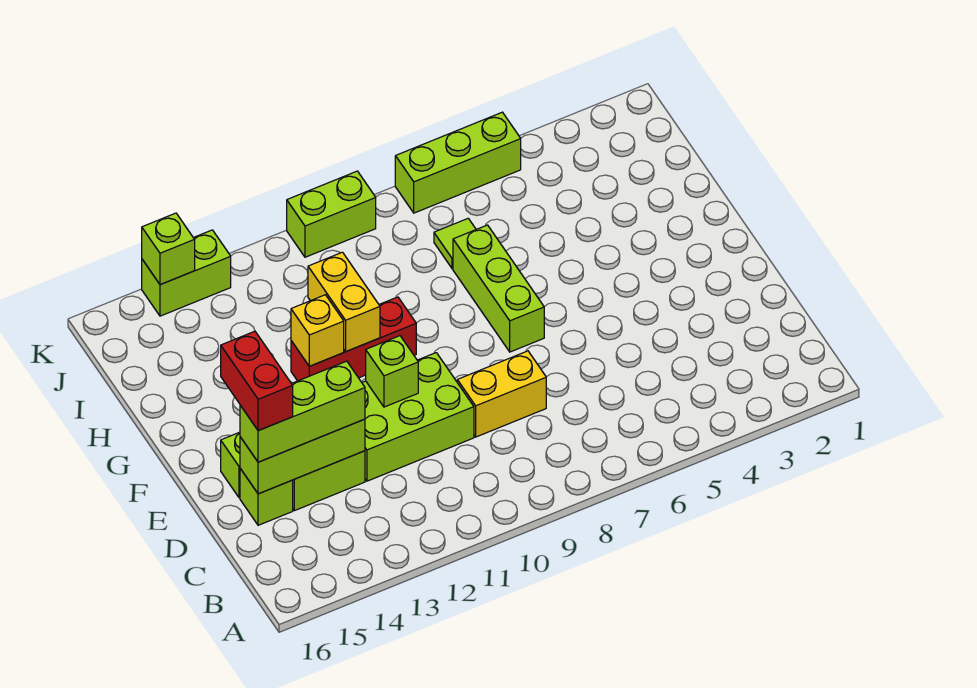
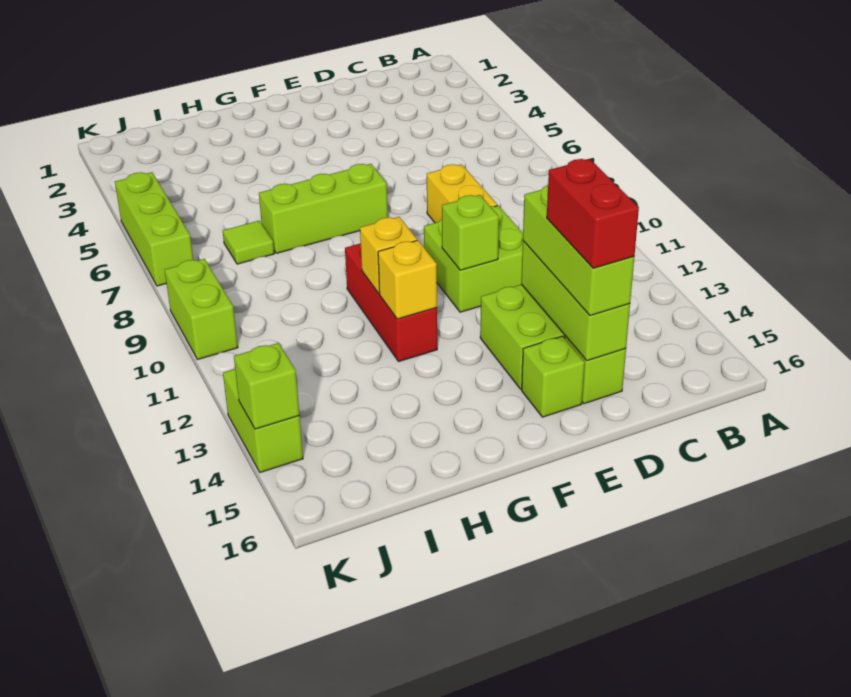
lime brick D10:E12 level 1 -> lime brick D10:E11 level 1
red brick D15:E15 level 4 -> red brick D14:D15 level 4
yellow brick G11:H11 level 2 -> yellow brick G11 level 2

